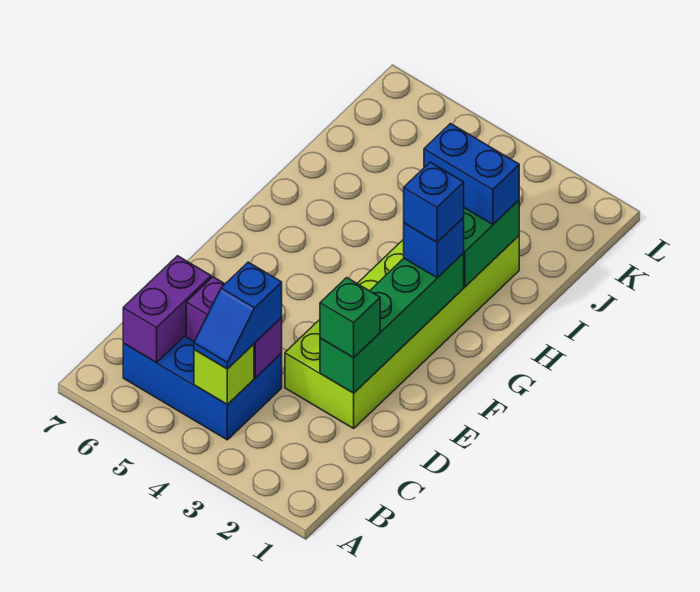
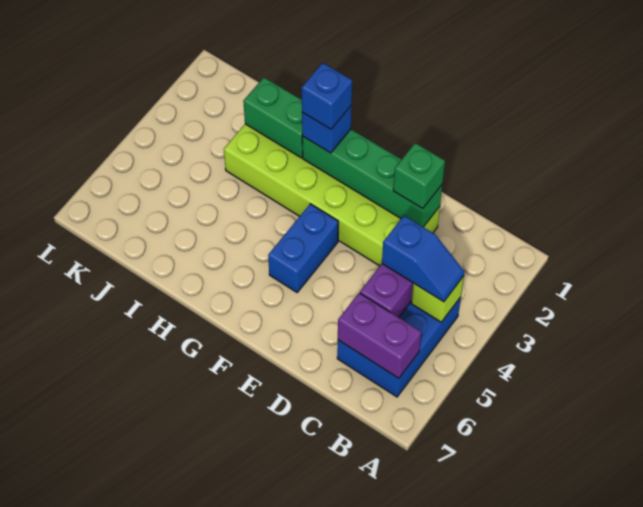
blue brick I2:I3 level 3 -> blue brick F4:F5 level 1

